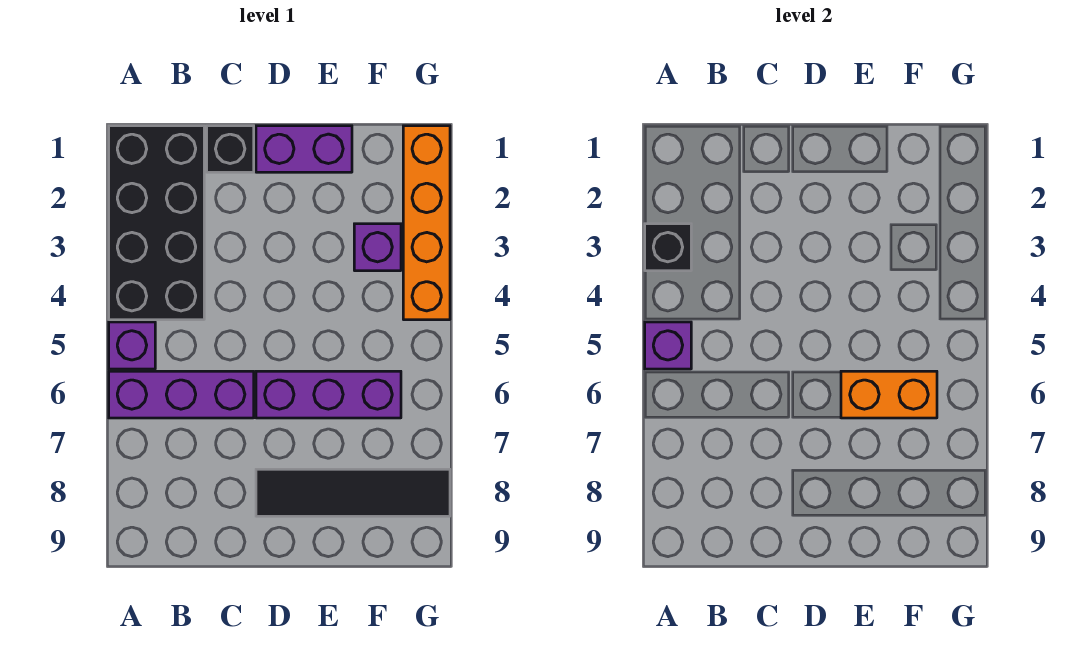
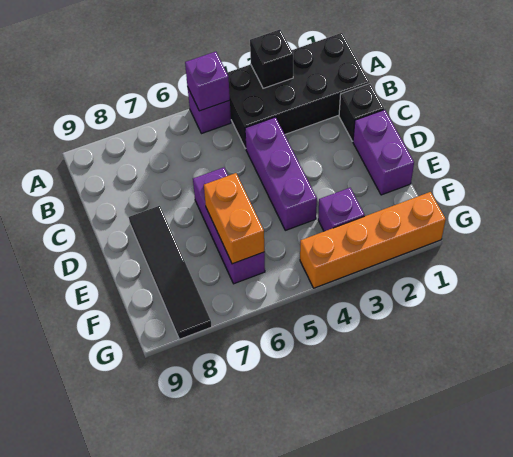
purple brick A6:C6 level 1 -> purple brick C4:E4 level 1

